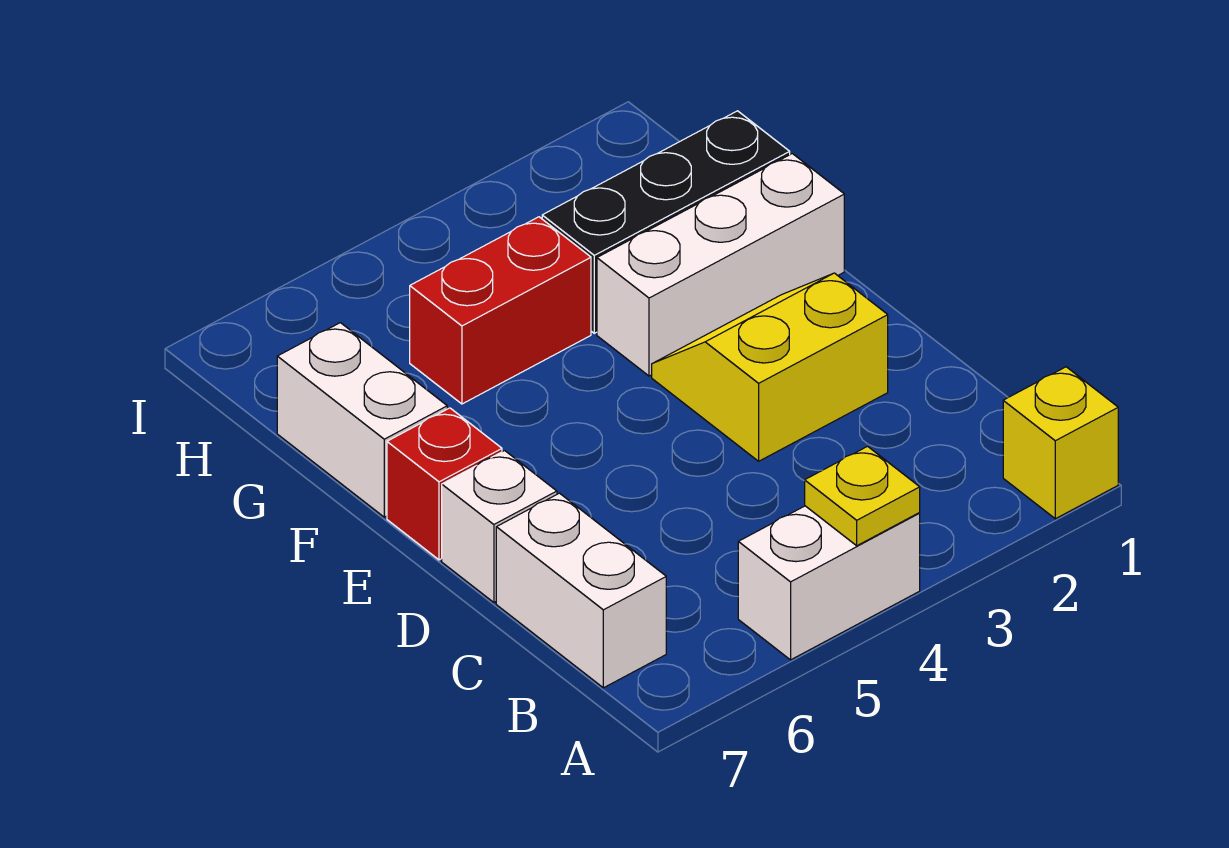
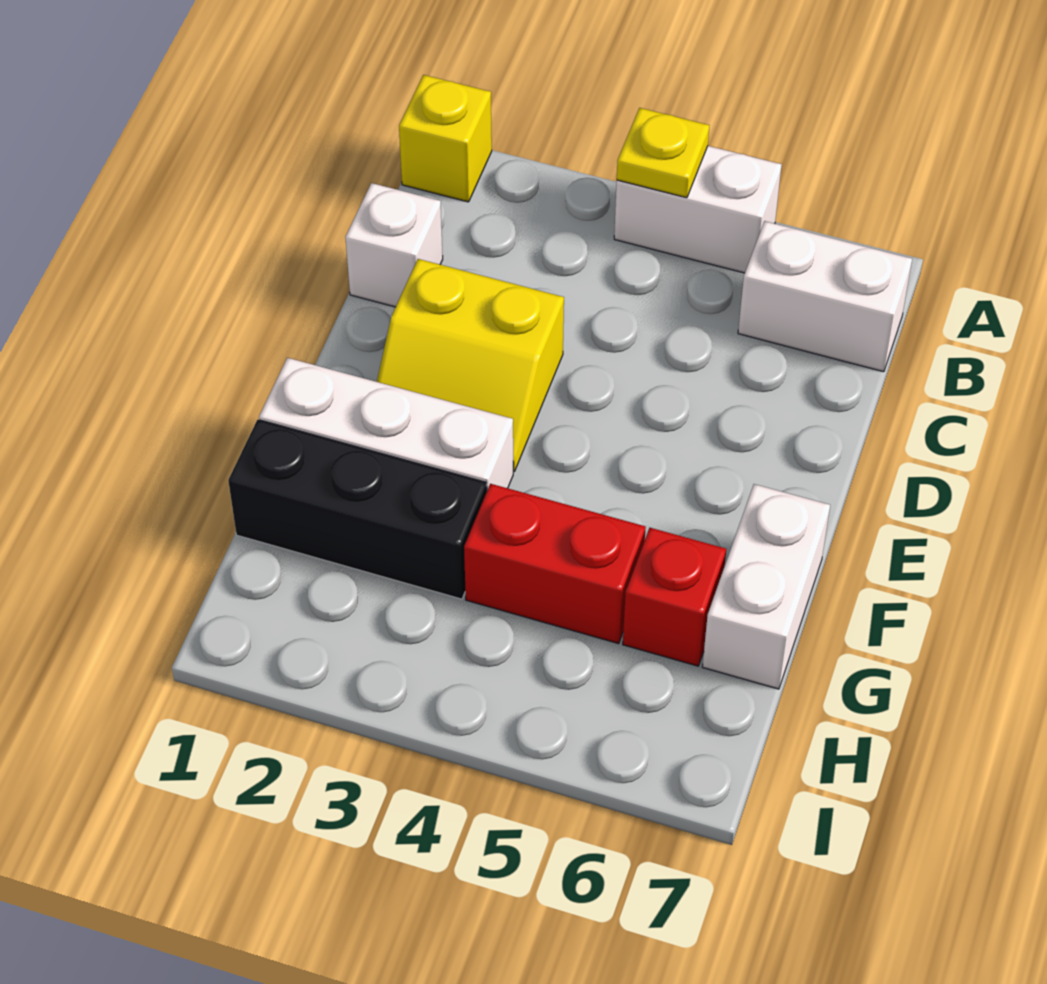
white brick B7:C7 level 1 -> white brick B6:B7 level 1
white brick D7 level 1 -> white brick C1 level 1
red brick E7 level 1 -> red brick G6 level 1

